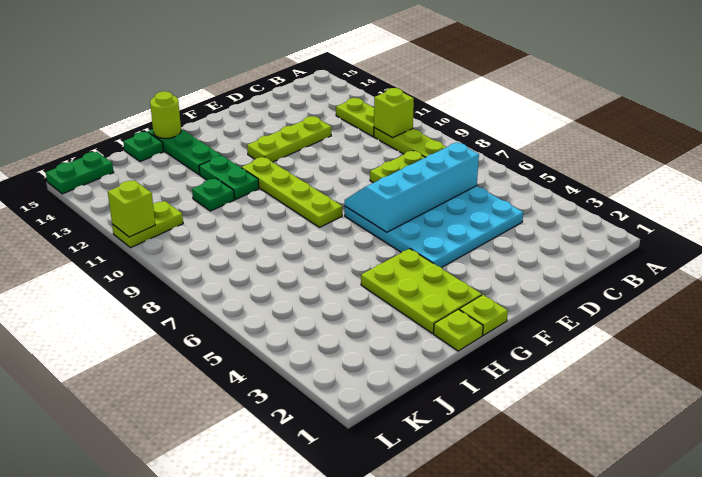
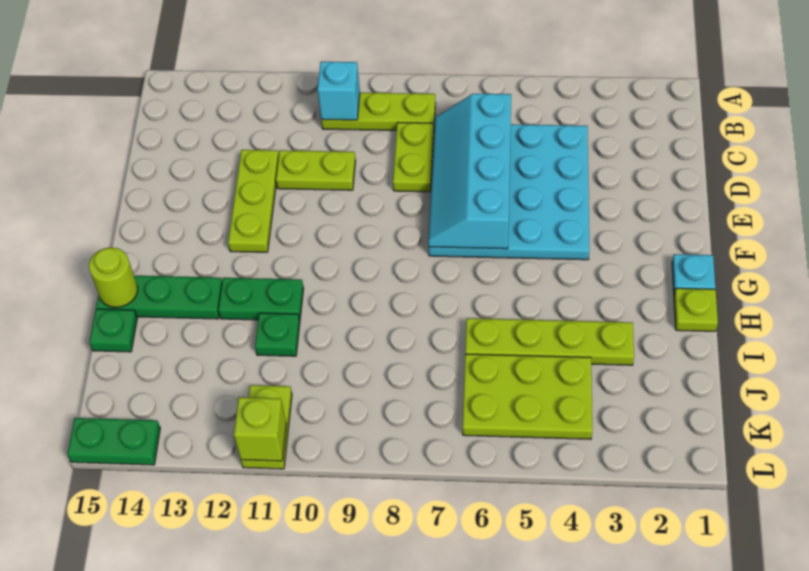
lime brick B10 level 2 -> cyan brick B10 level 2
lime plate B11:B12 level 1 -> lime plate D10:D11 level 1
lime plate G1 level 1 -> cyan plate G1 level 1
lime plate G2:H4 level 1 -> lime plate J4:K6 level 1
lime plate G8:G11 level 1 -> lime plate I3:I6 level 1
green plate K15:L15 level 1 -> green plate L14:L15 level 1

